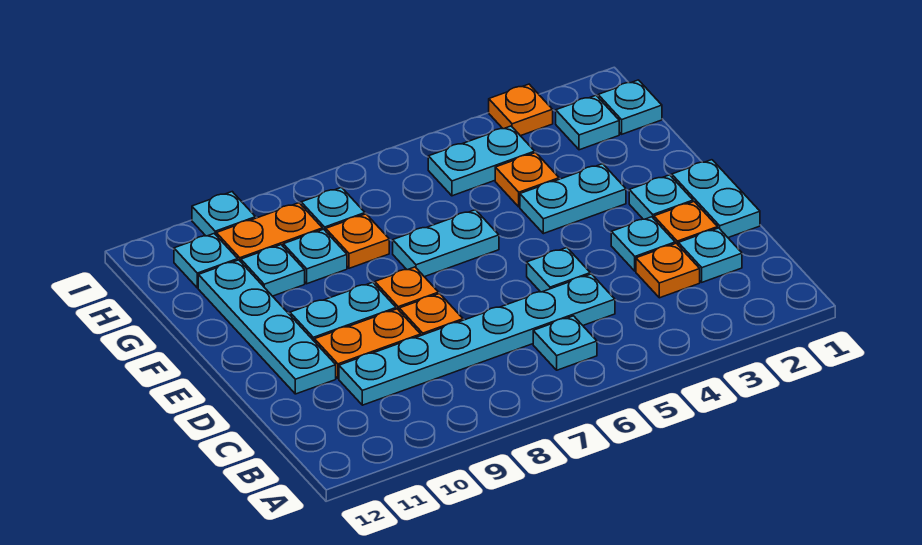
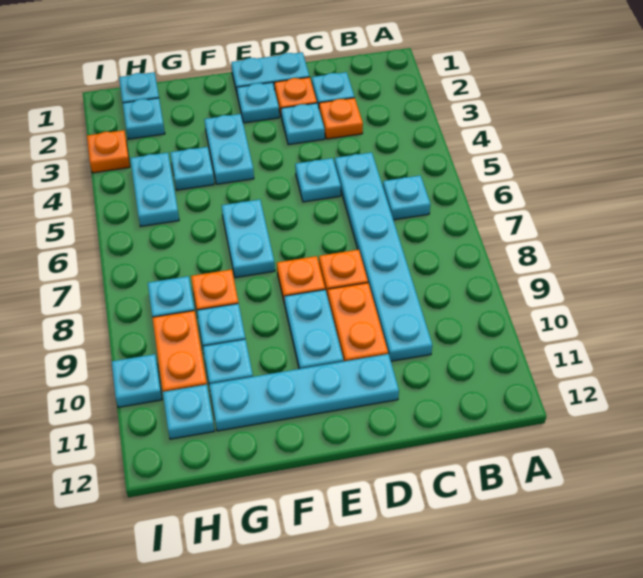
orange plate G4 level 1 -> cyan plate G4 level 1

